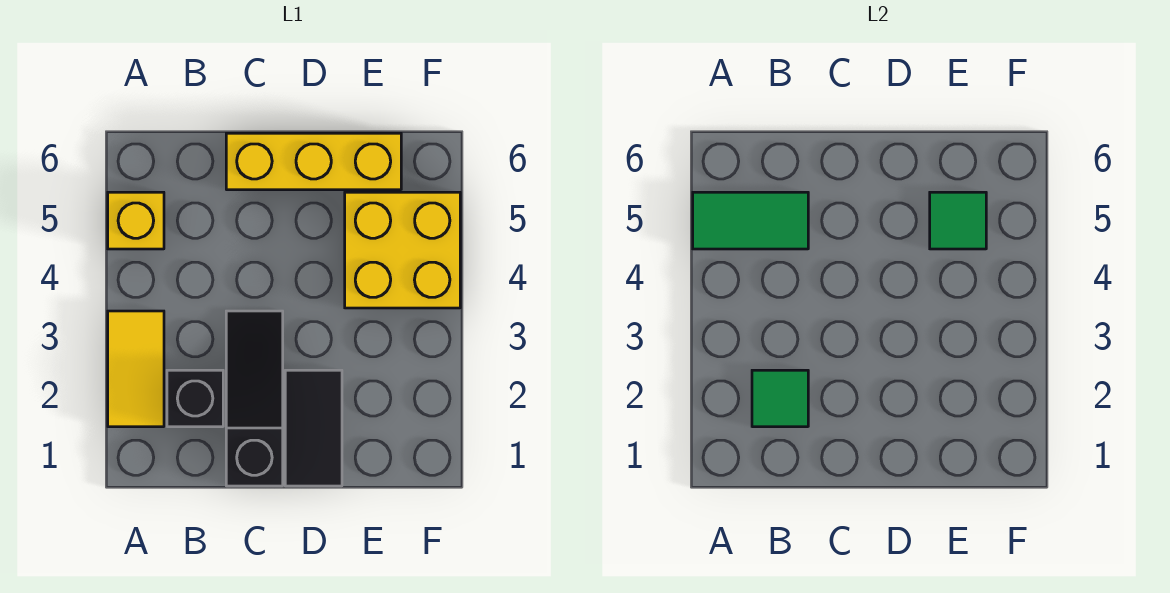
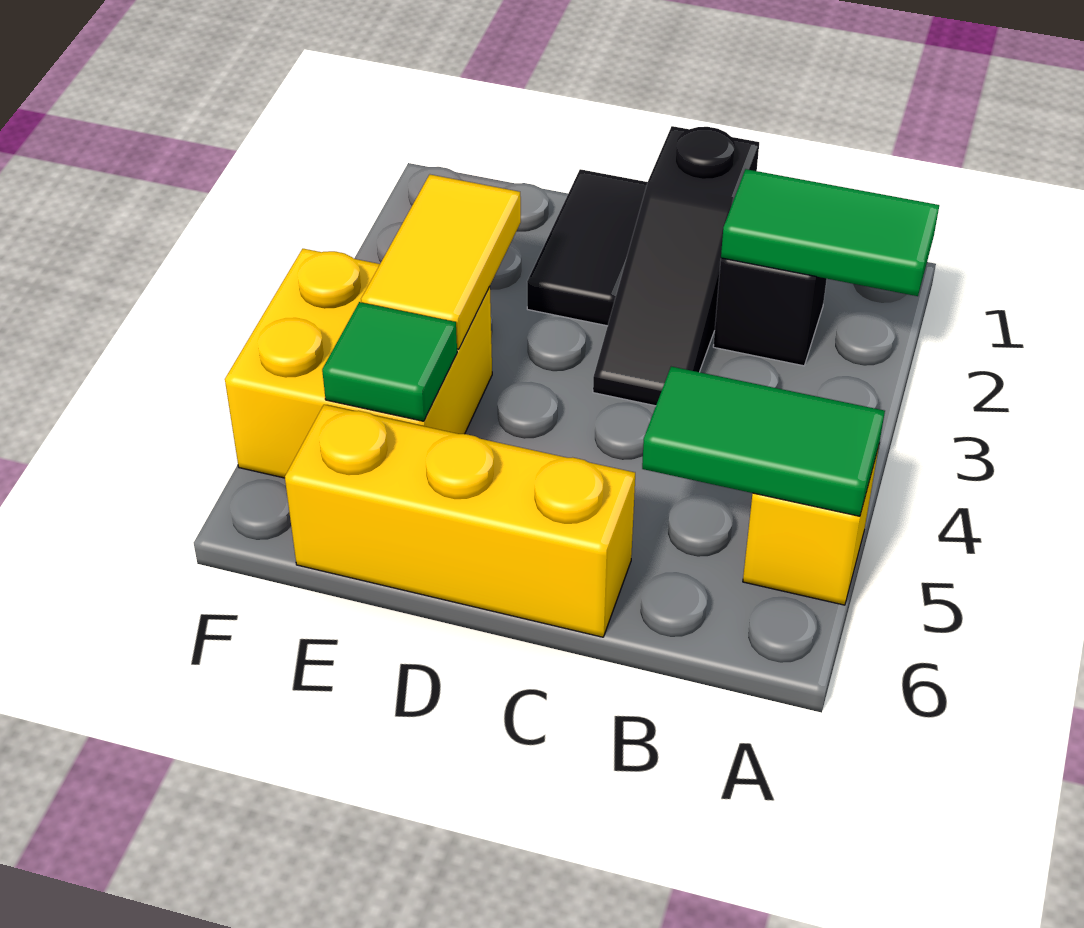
yellow tile A2:A3 level 1 -> yellow tile E3:E4 level 2
green tile B2 level 2 -> green tile A2:B2 level 2

